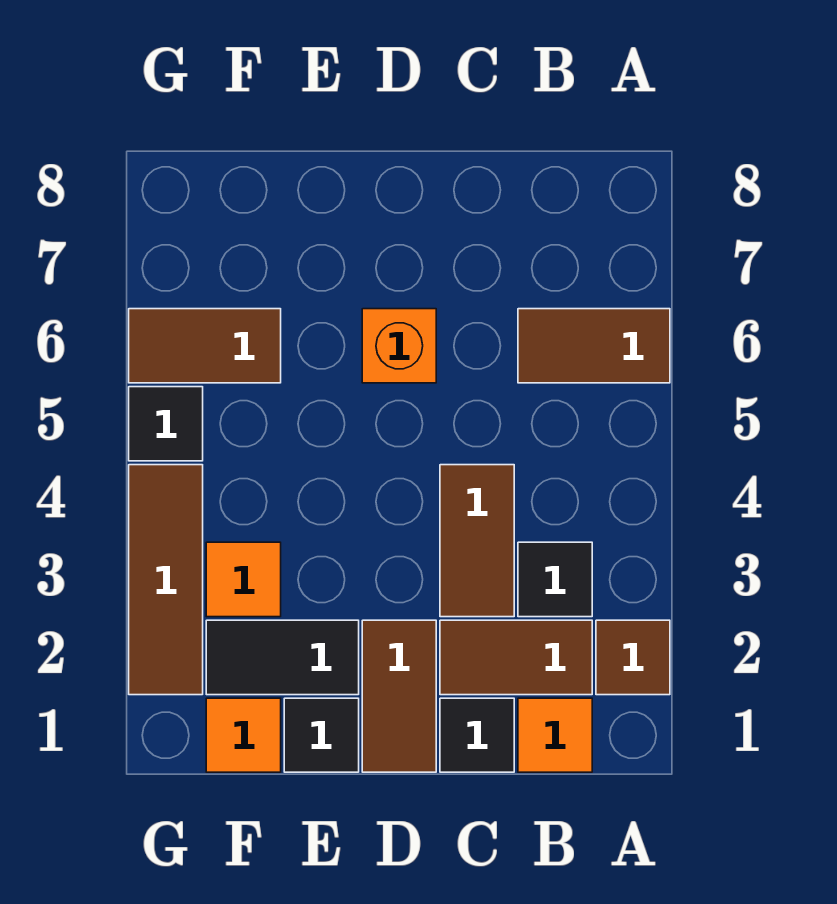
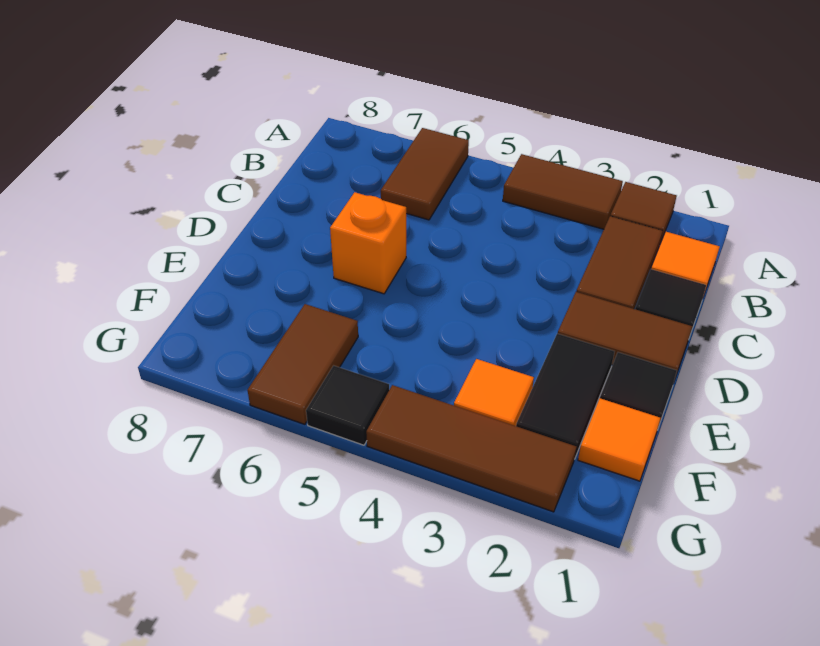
black tile B3 level 1 -> none
brown tile C3:C4 level 1 -> brown tile A3:A4 level 1

